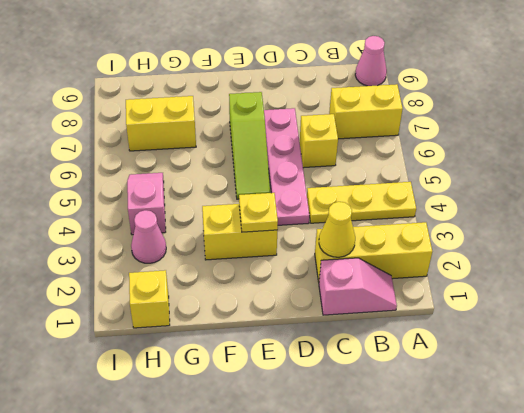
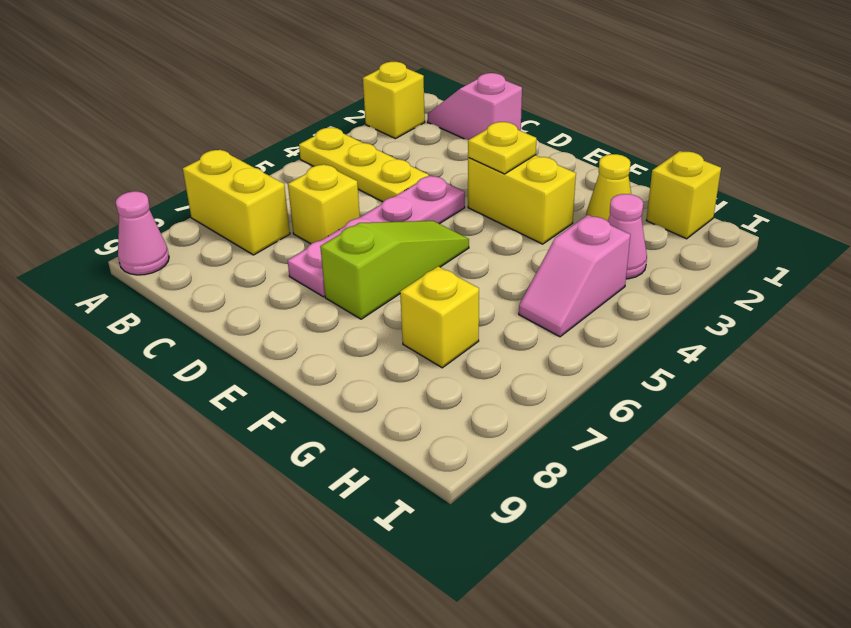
yellow brick A2:C2 level 1 -> yellow brick A2 level 1
yellow cone C2 level 2 -> yellow cone G2 level 1
yellow brick G7:H7 level 1 -> yellow brick G7 level 1

